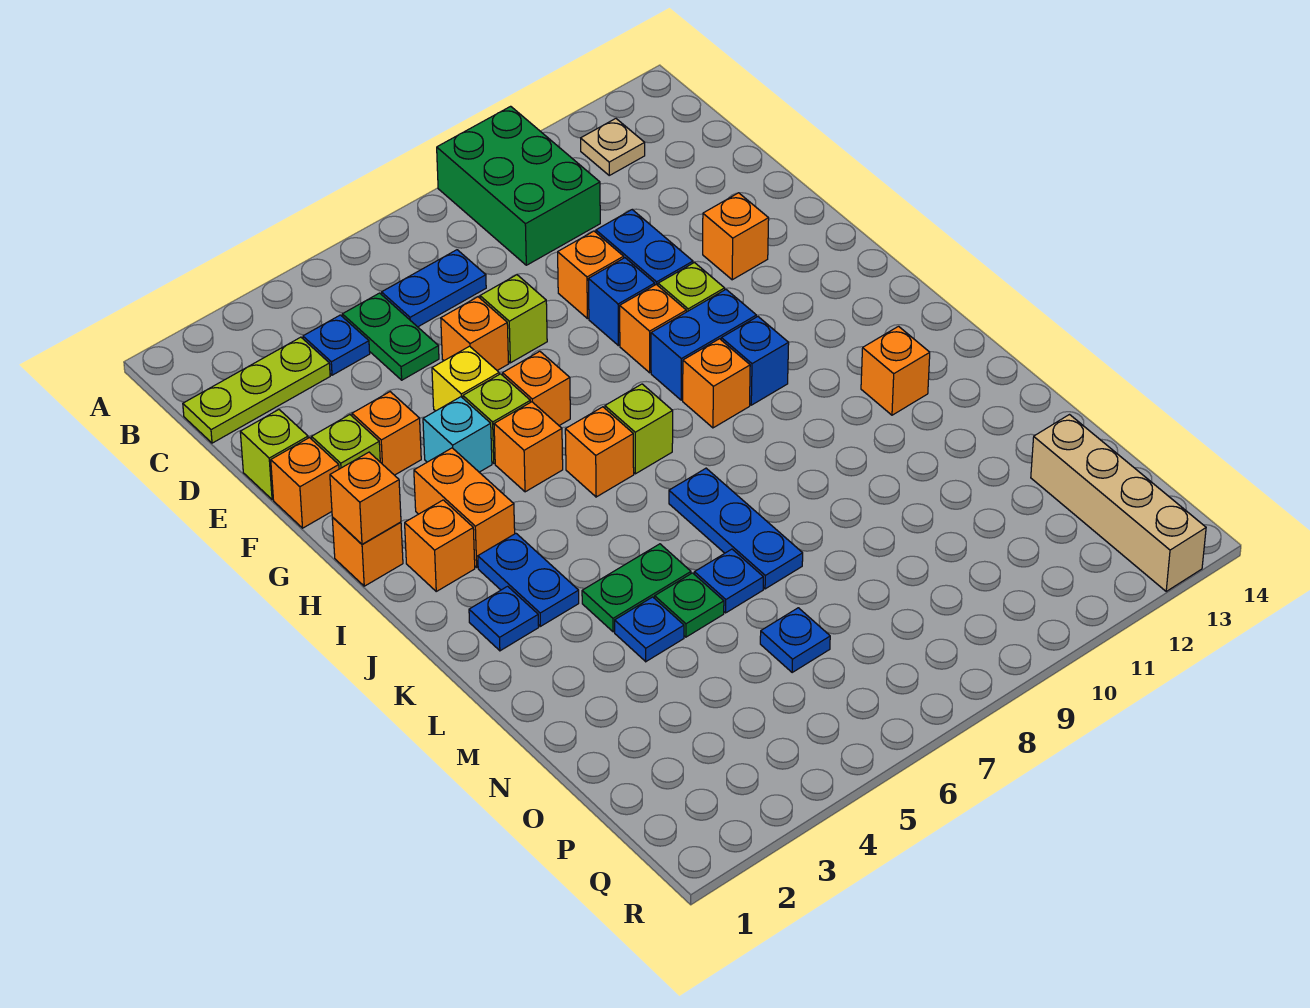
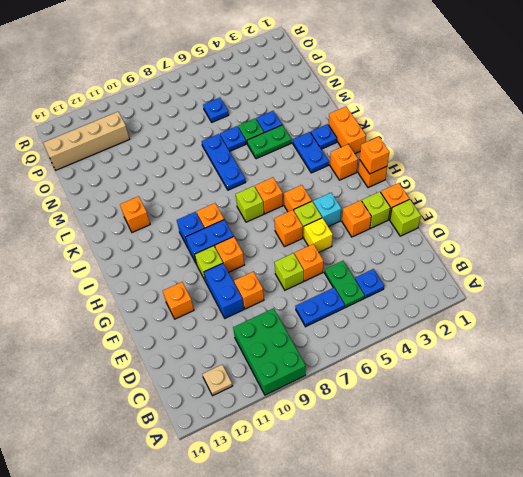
lime plate C1:C3 level 1 -> none
blue brick F9 level 1 -> none
orange brick H3:I3 level 1 -> orange brick J1:K1 level 1
tan brick O13:R13 level 1 -> tan brick P11:P14 level 1

